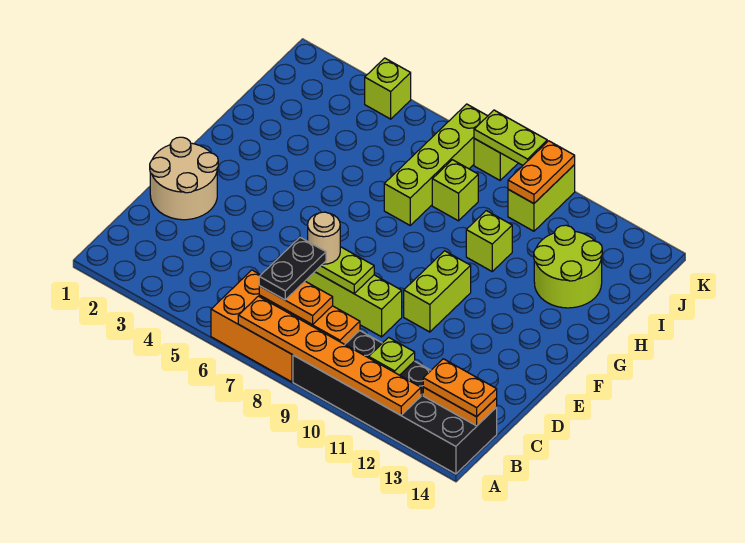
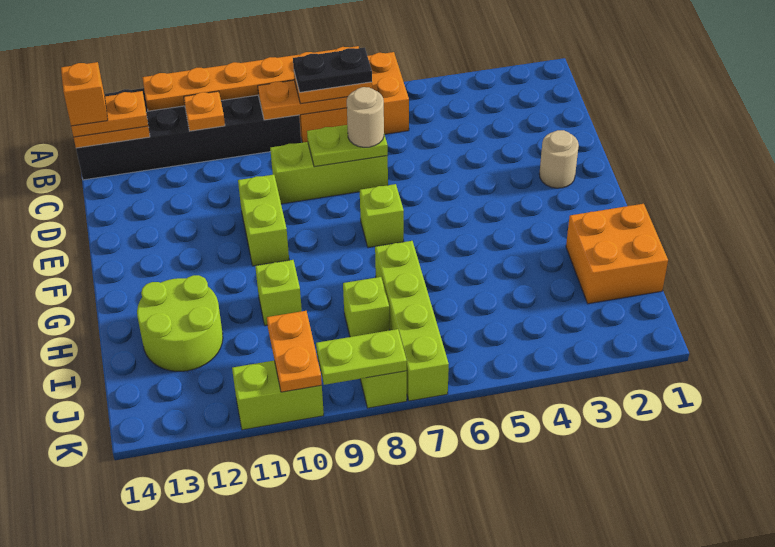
black plate B7:C7 level 4 -> black plate B7:B8 level 4
lime plate B11 level 2 -> orange plate B11 level 2
none -> orange brick B14 level 4
tan round brick D1:E2 level 1 -> tan round brick E2 level 1
none -> orange brick H1:I2 level 1
lime brick J10:K10 level 1 -> lime brick K10:K11 level 1
lime brick K4 level 1 -> lime brick F7 level 1

